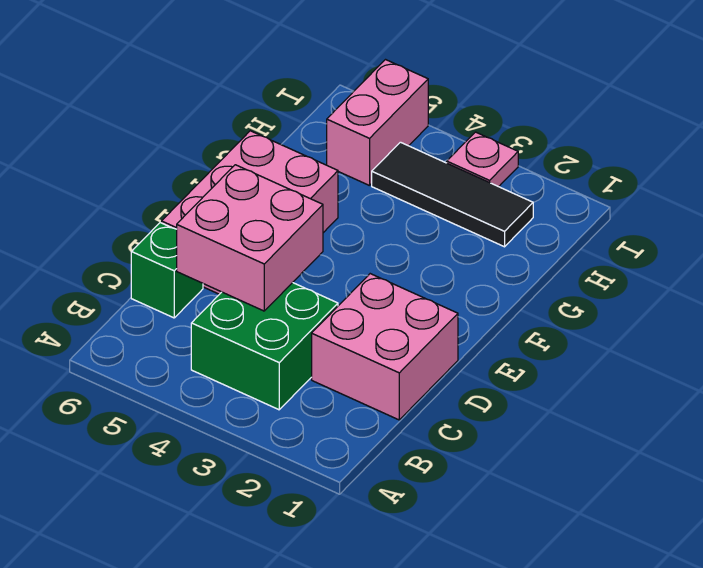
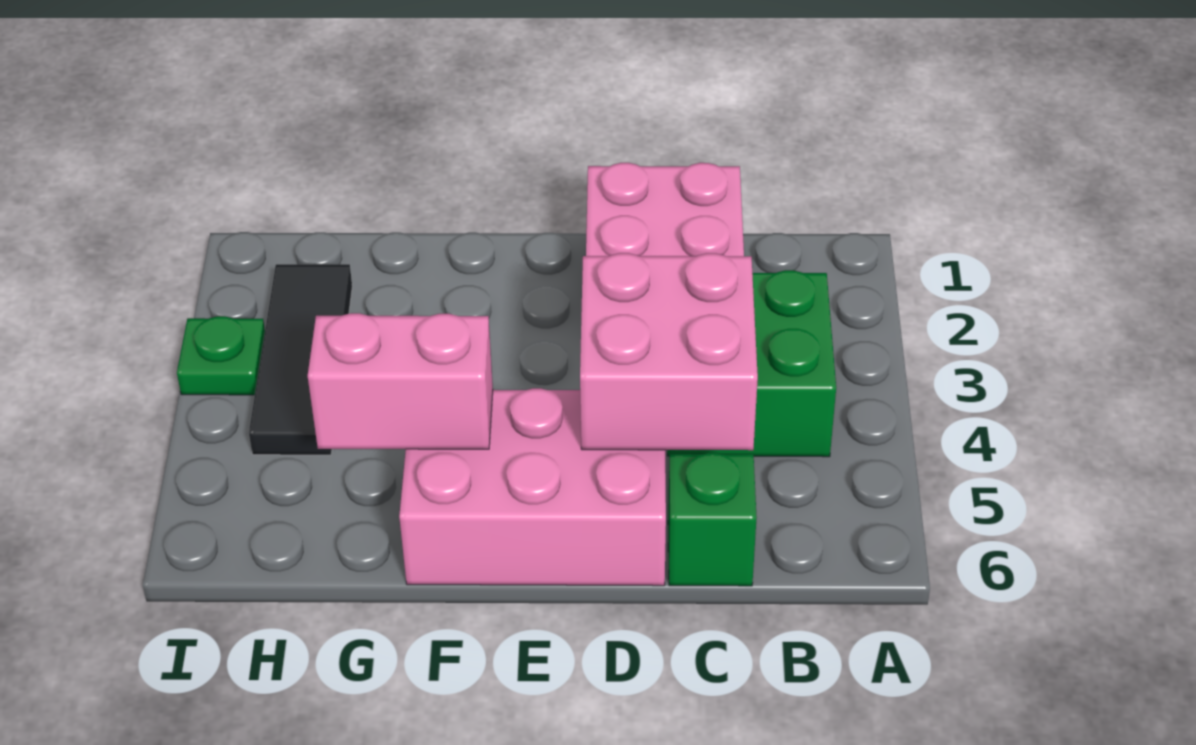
pink brick H5:I5 level 1 -> pink brick F5:G5 level 2
pink plate I3 level 1 -> green plate I3 level 1

